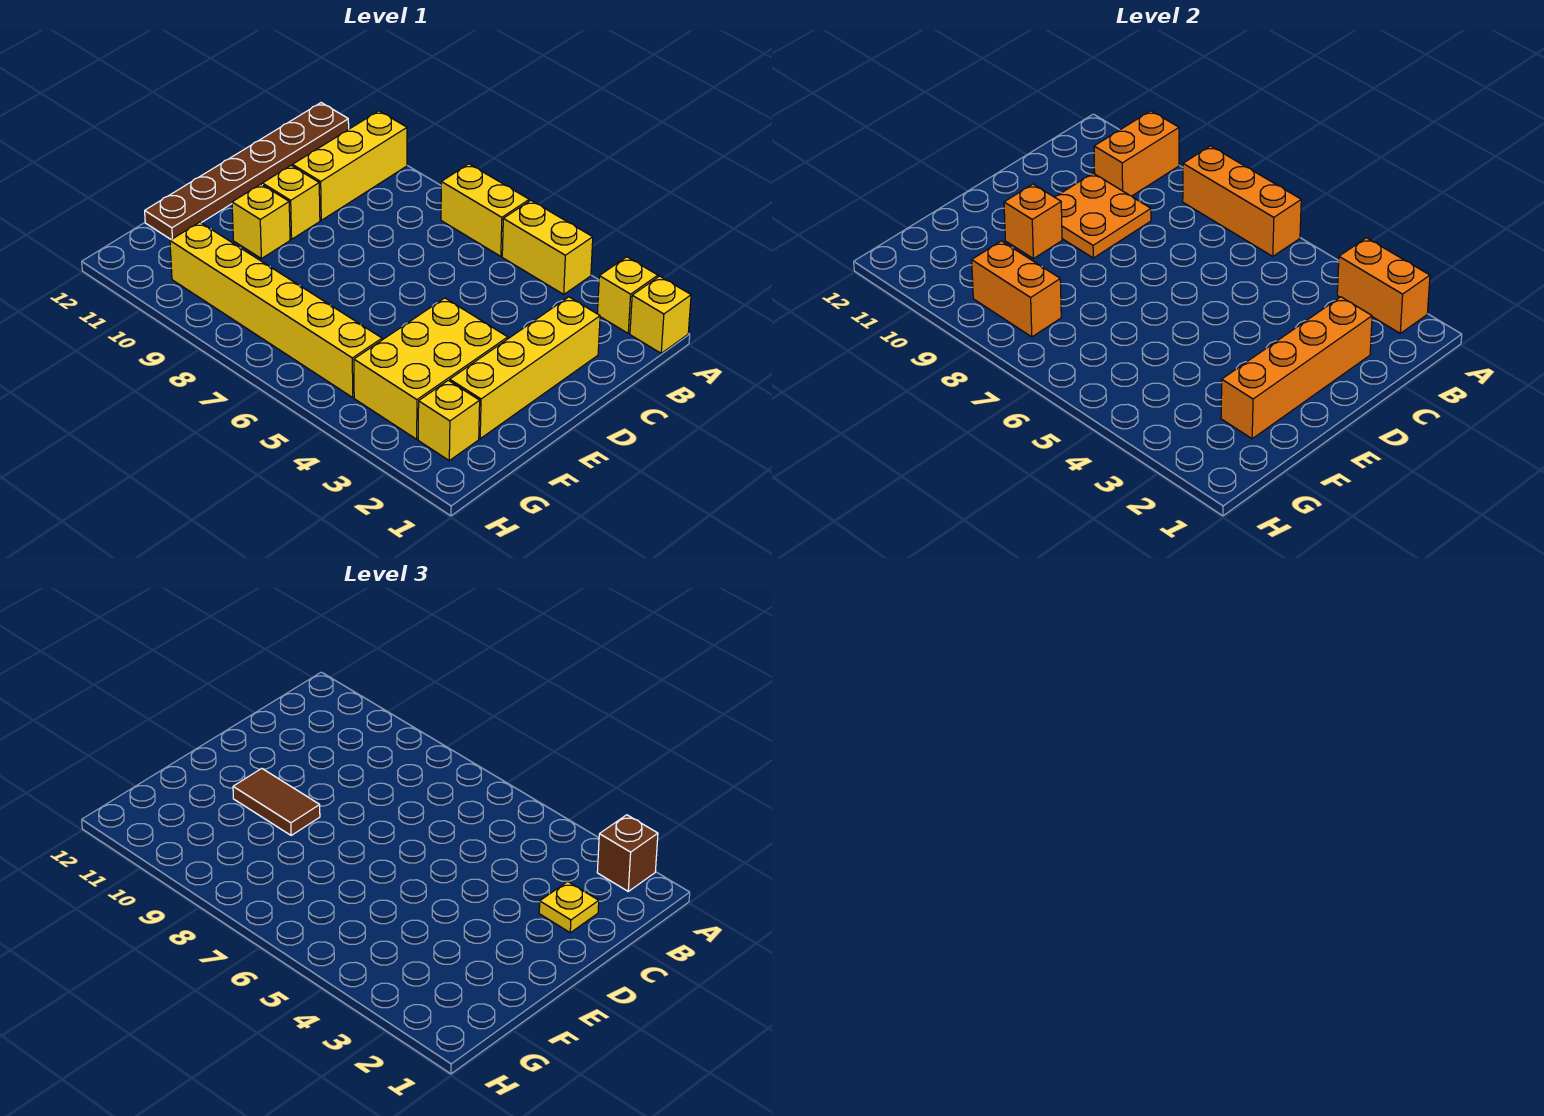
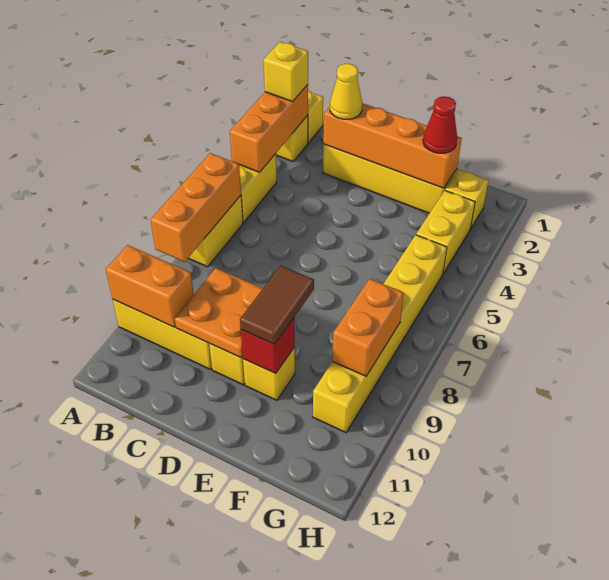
orange brick A2:A3 level 2 -> orange brick A2:A4 level 2
brown brick A2 level 3 -> yellow brick A2 level 3
brown plate A12:F12 level 1 -> none
yellow plate C2 level 3 -> yellow cone C2 level 3
yellow brick E3:G4 level 1 -> yellow brick G3:G4 level 1
orange brick E10 level 2 -> red brick E10 level 2
none -> red cone F2 level 3

